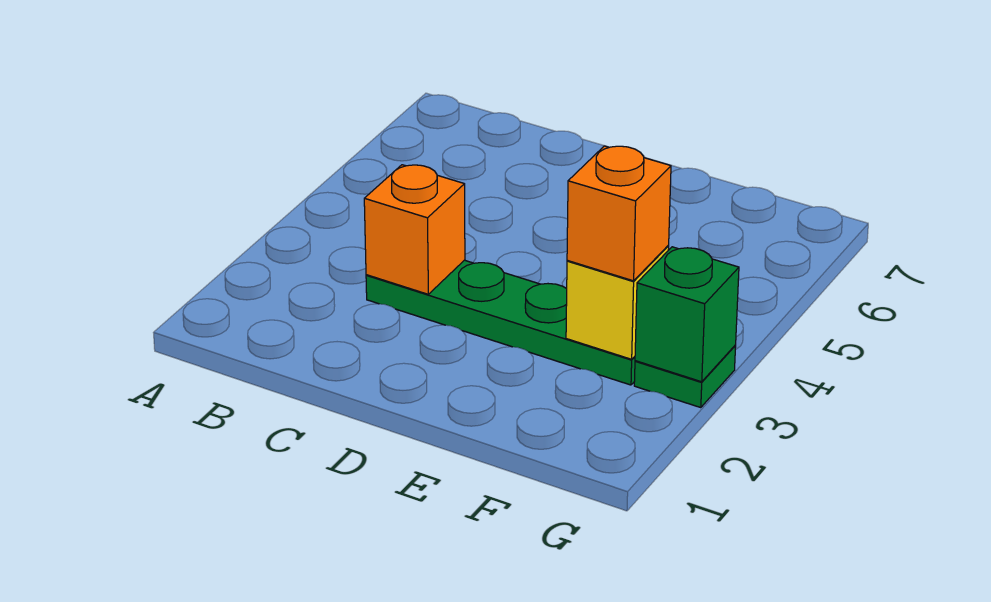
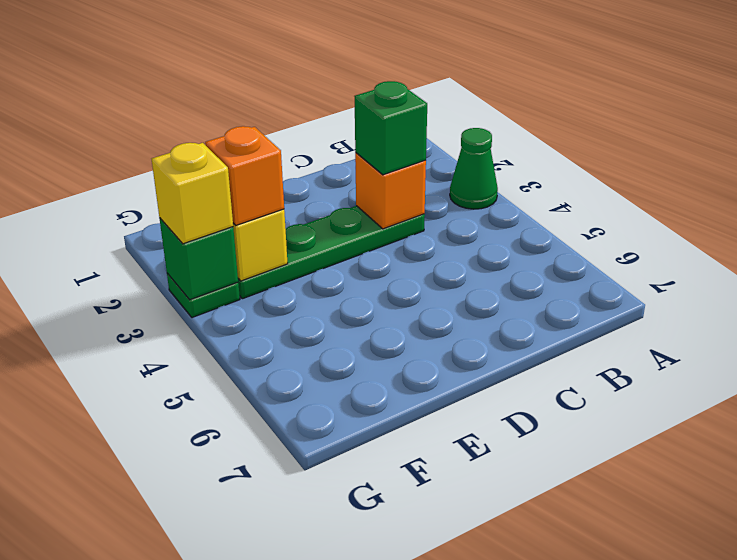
none -> green cone A3 level 1
none -> green brick C3 level 3
none -> yellow brick G3 level 3

